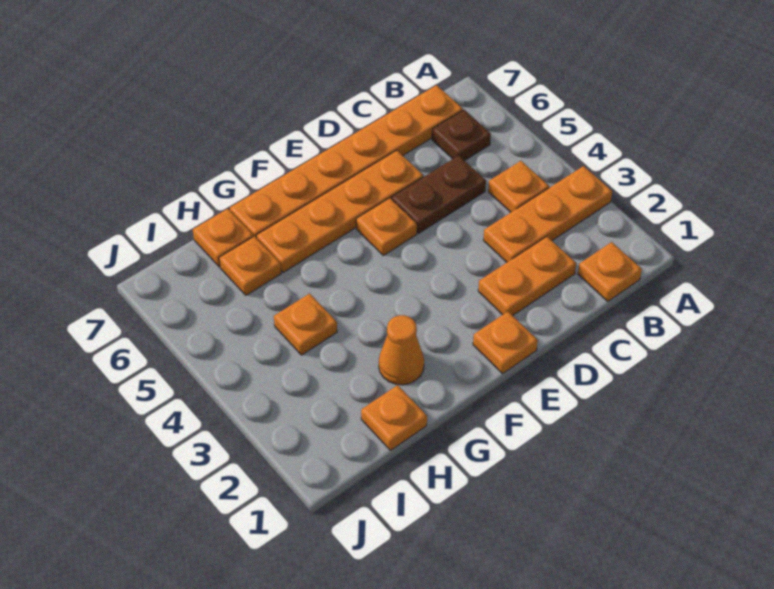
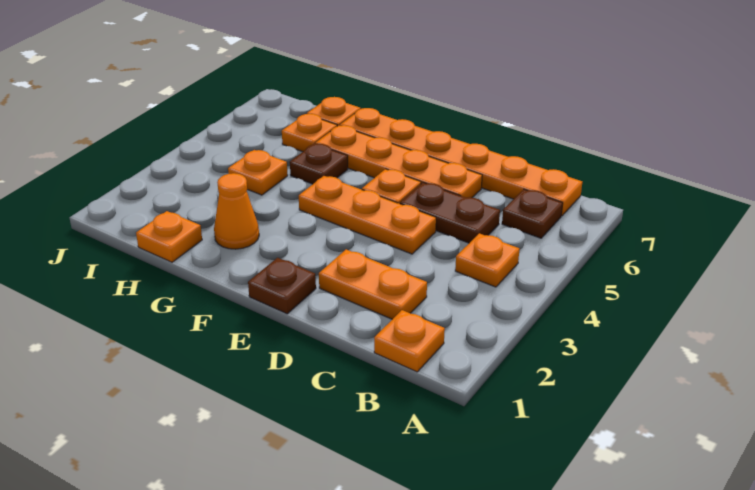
orange plate A3:C3 level 1 -> orange plate D4:F4 level 1
orange plate E1 level 1 -> brown plate E1 level 1
none -> brown plate G5 level 1

